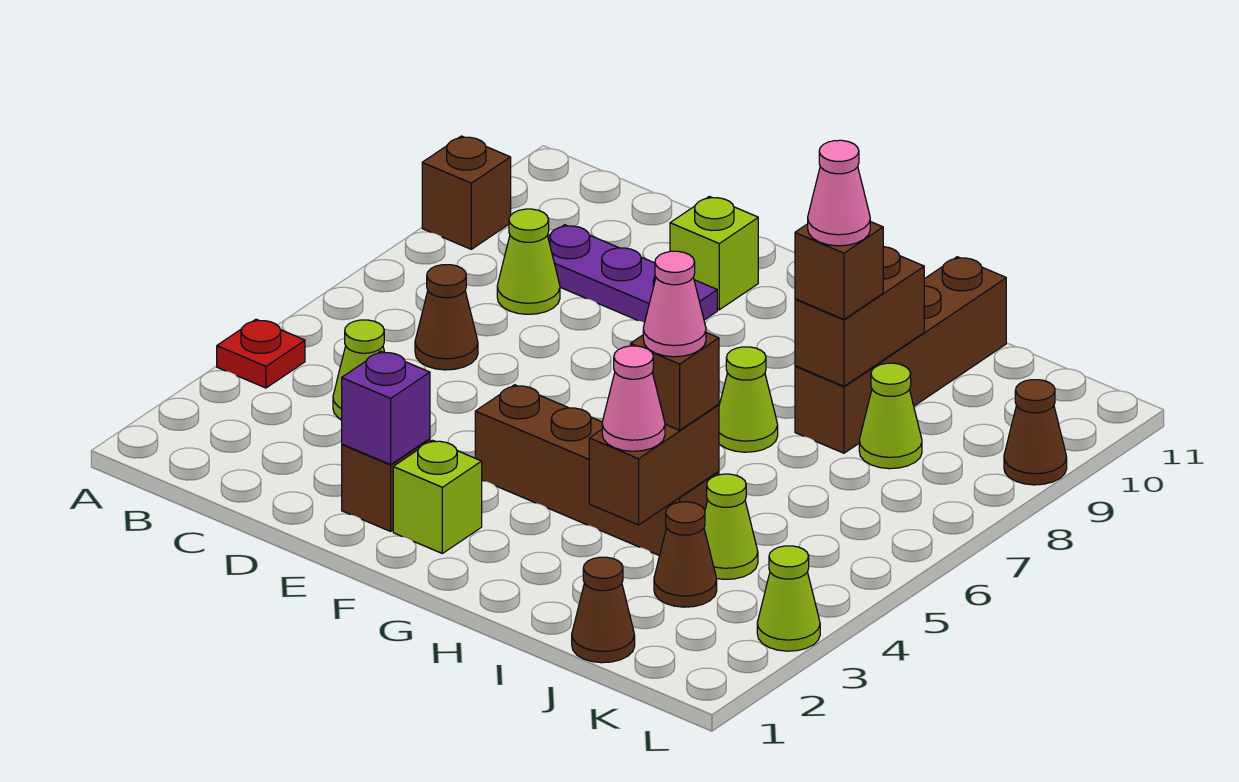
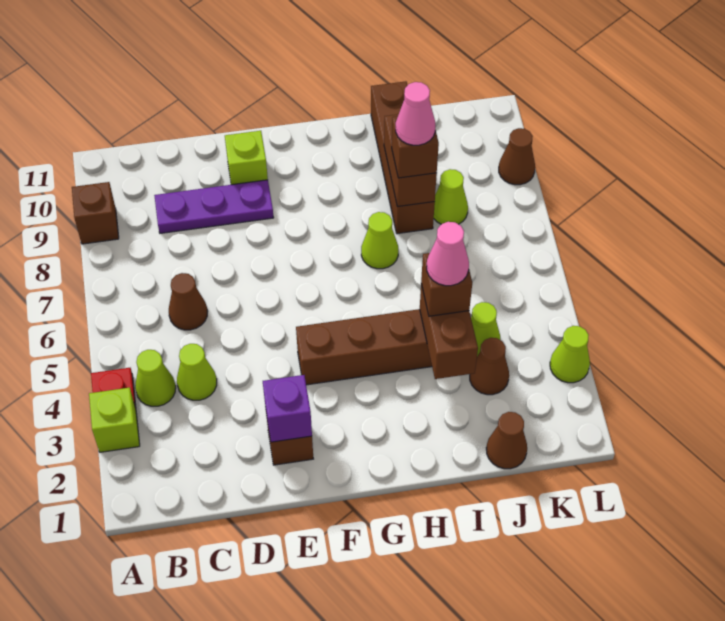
lime cone C8 level 1 -> lime cone B4 level 1
lime brick F2 level 1 -> lime brick A3 level 1
pink cone I3 level 3 -> none

